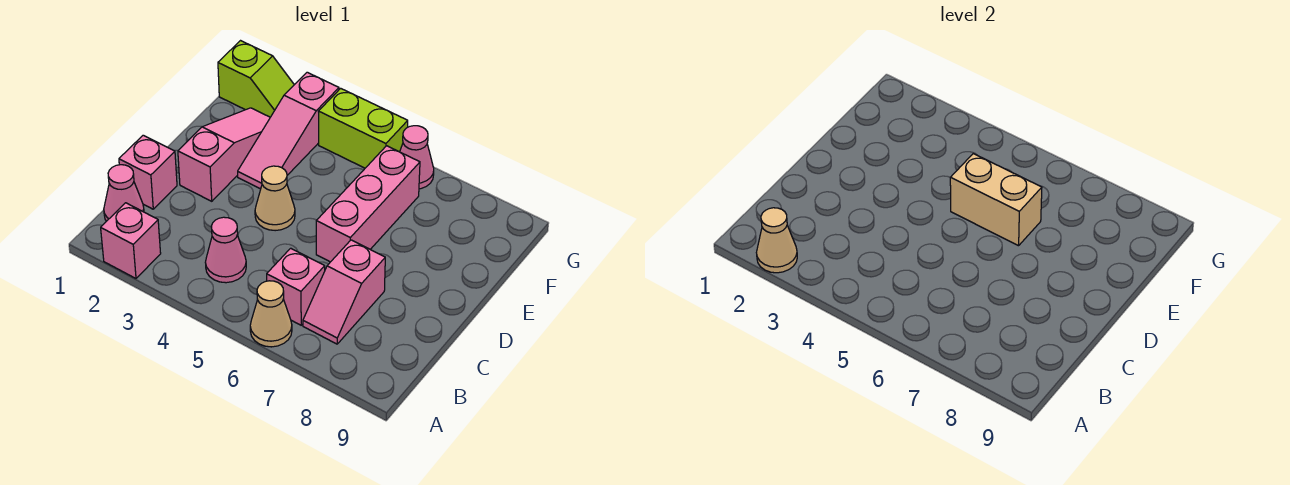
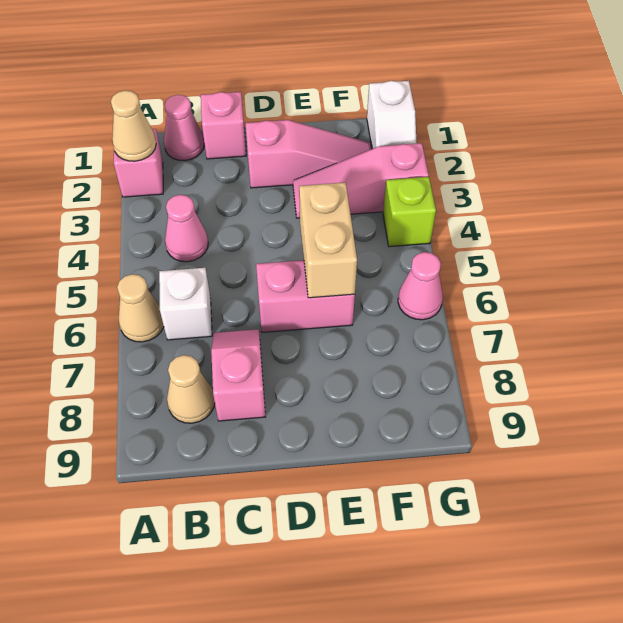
pink brick B6 level 1 -> white brick B6 level 1
pink slope B7:C7 level 1 top C -> pink slope C7:C8 level 1 top 8
tan cone D4 level 1 -> tan cone B8 level 1
pink brick D6:F6 level 1 -> pink brick D6:E6 level 1
lime slope G1:G2 level 1 top 1 -> white slope G1:G2 level 1 top 1
lime brick G4:G5 level 1 -> lime brick G4 level 1

